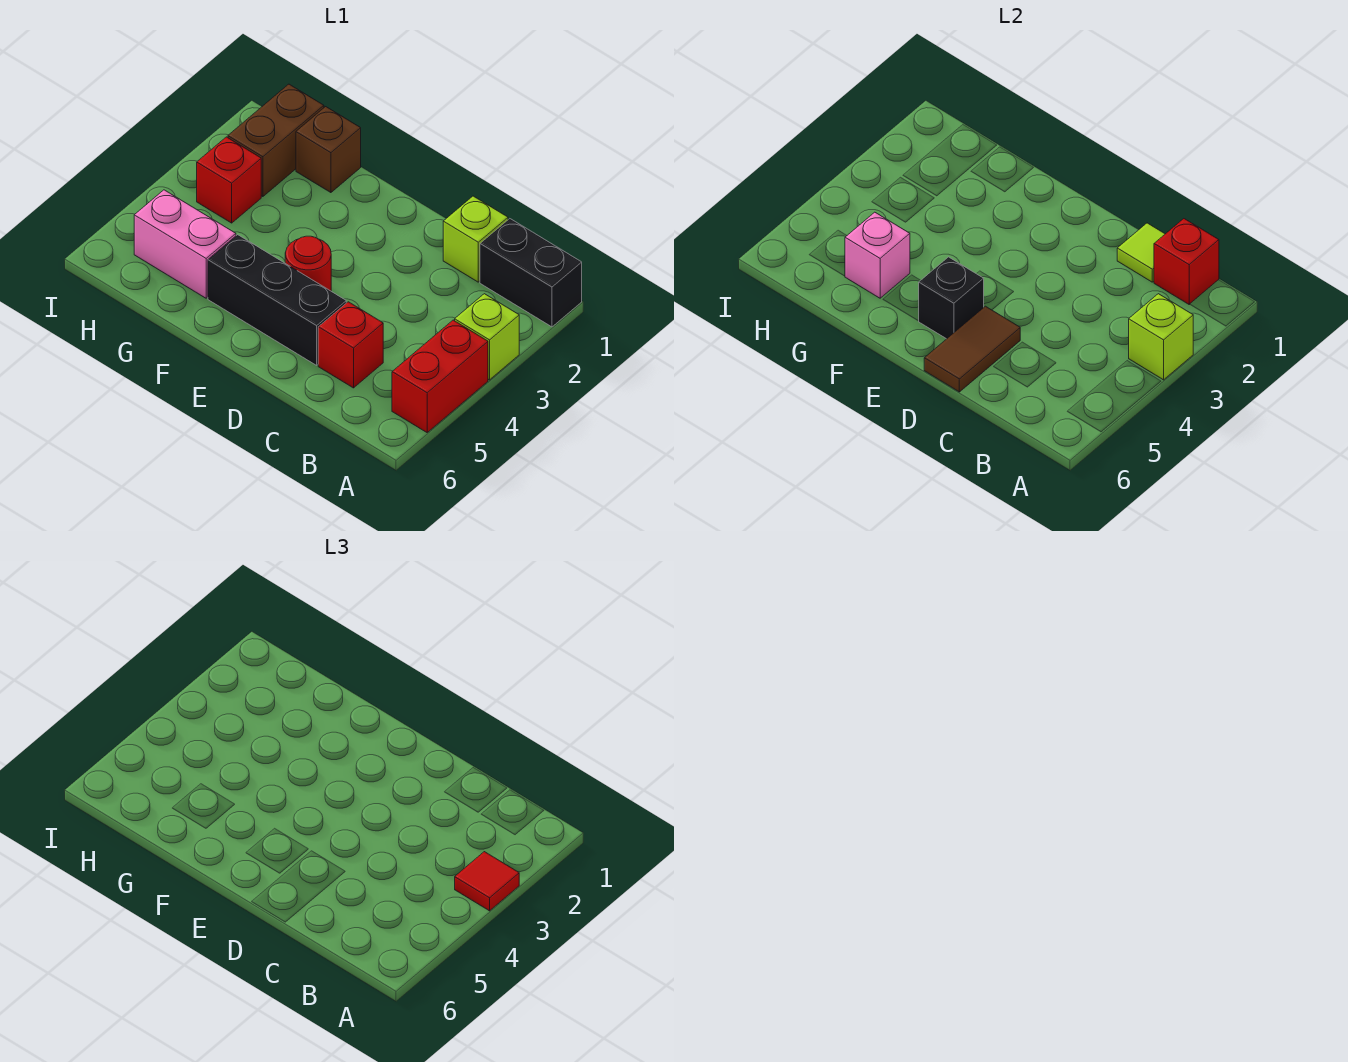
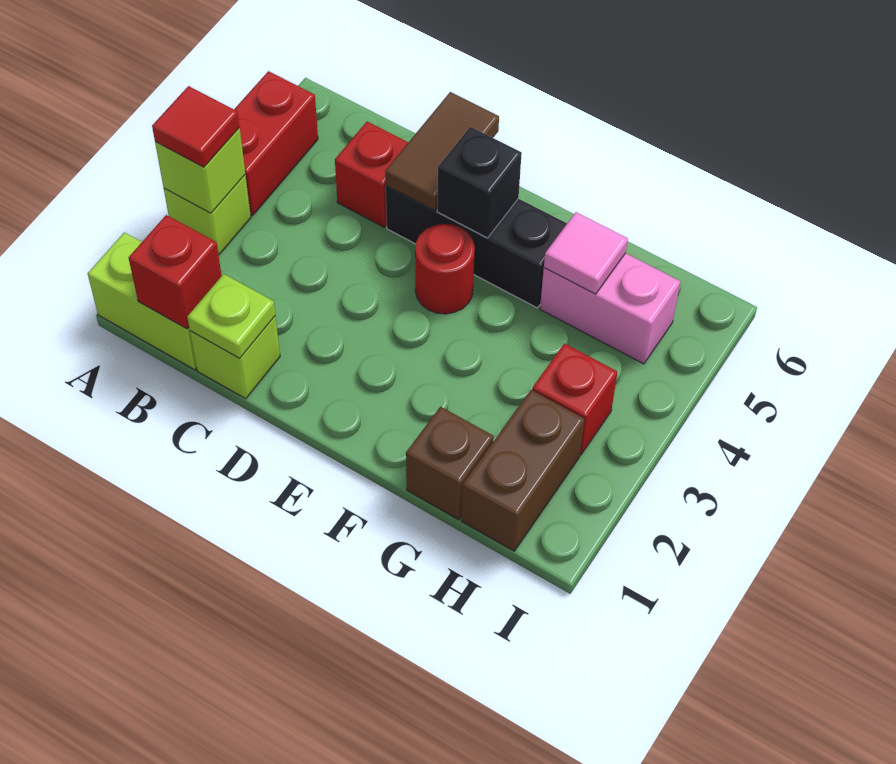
black brick A1:B1 level 1 -> lime brick A1:B1 level 1
lime tile C1 level 2 -> lime plate C1 level 2
pink brick G5 level 2 -> pink tile G5 level 2

